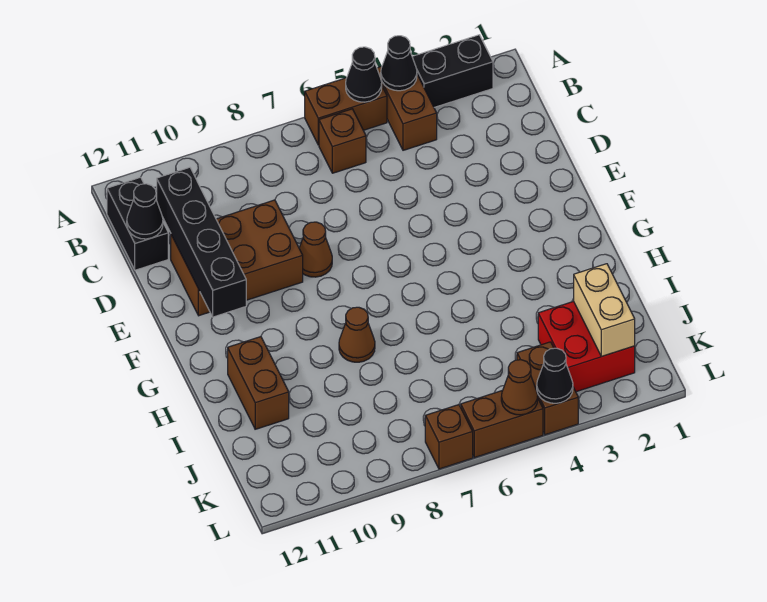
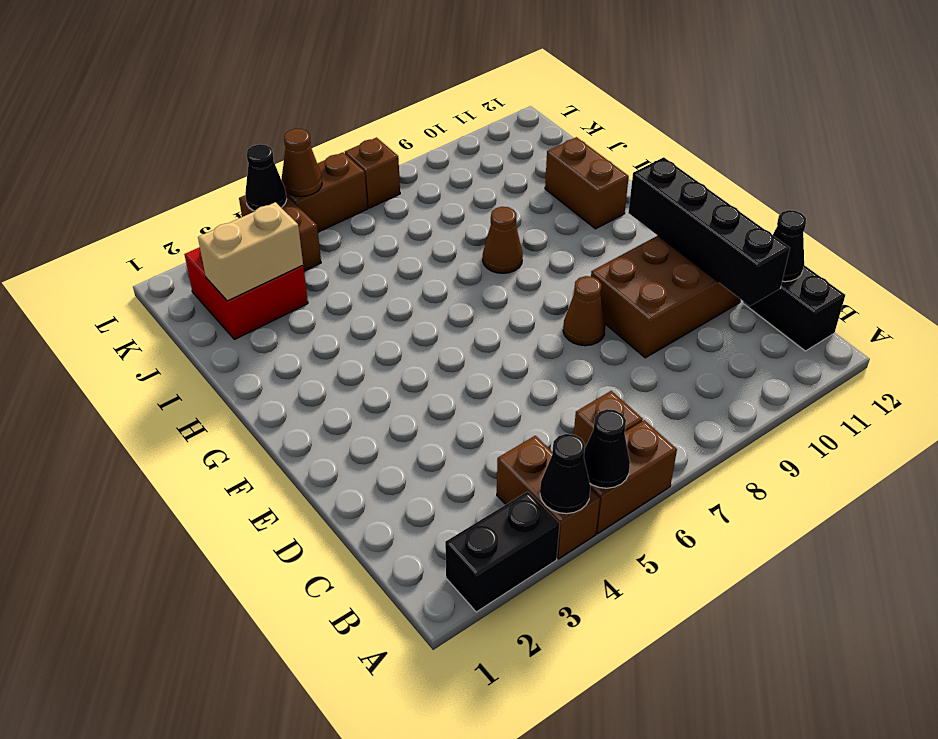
tan brick J2:K2 level 2 -> tan brick J2:J3 level 2

